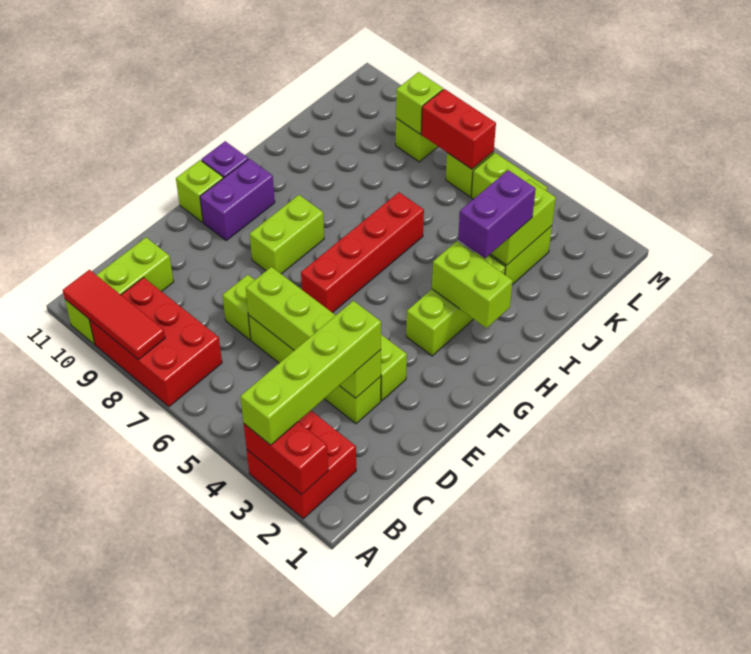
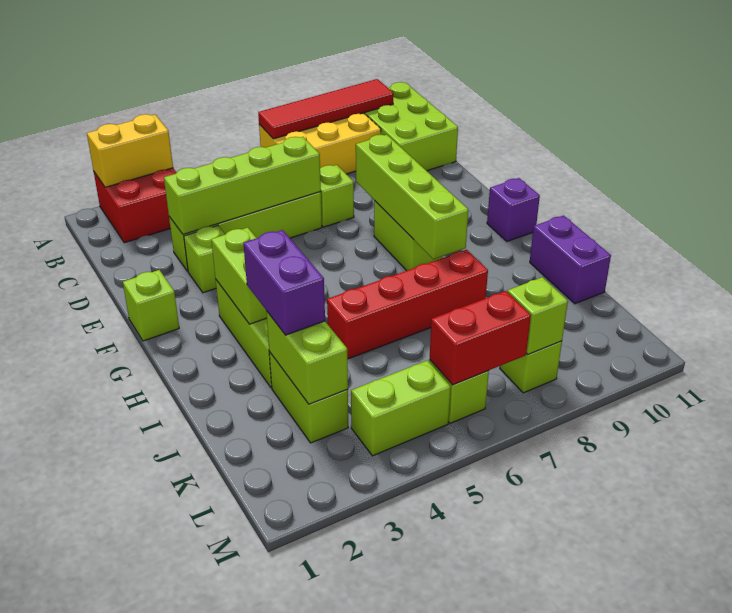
red brick A2:A3 level 2 -> yellow brick A2:A3 level 2
lime brick A3:D3 level 3 -> lime brick E8:H8 level 2
red brick A7:B9 level 1 -> yellow brick A7:B9 level 1
red tile A8:A10 level 2 -> red tile A7:A10 level 2
lime brick A10:C10 level 1 -> lime brick A10:C11 level 1
red brick F6:I6 level 1 -> red brick I5:I8 level 1
purple brick F10:G10 level 1 -> purple brick I11:J11 level 1
lime brick F11 level 1 -> lime brick F1 level 1
lime brick H2:H3 level 2 -> lime brick G3:H3 level 2

